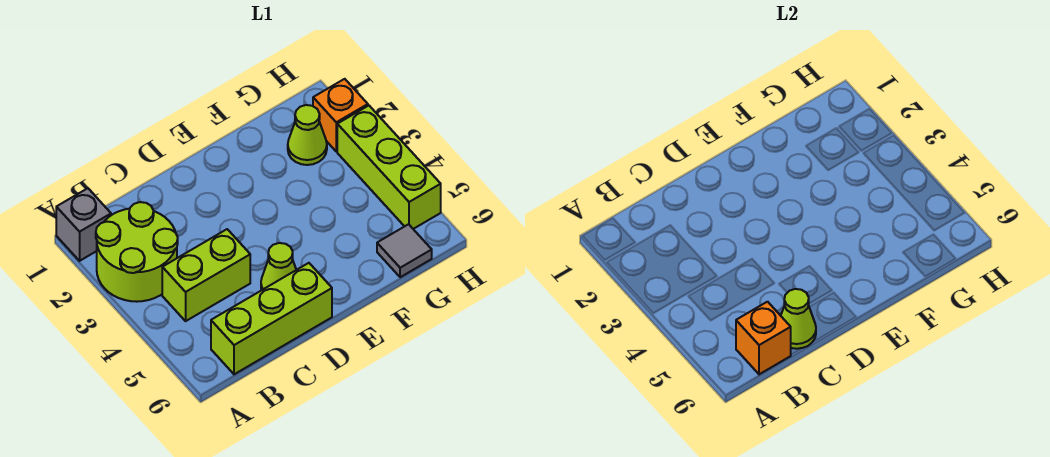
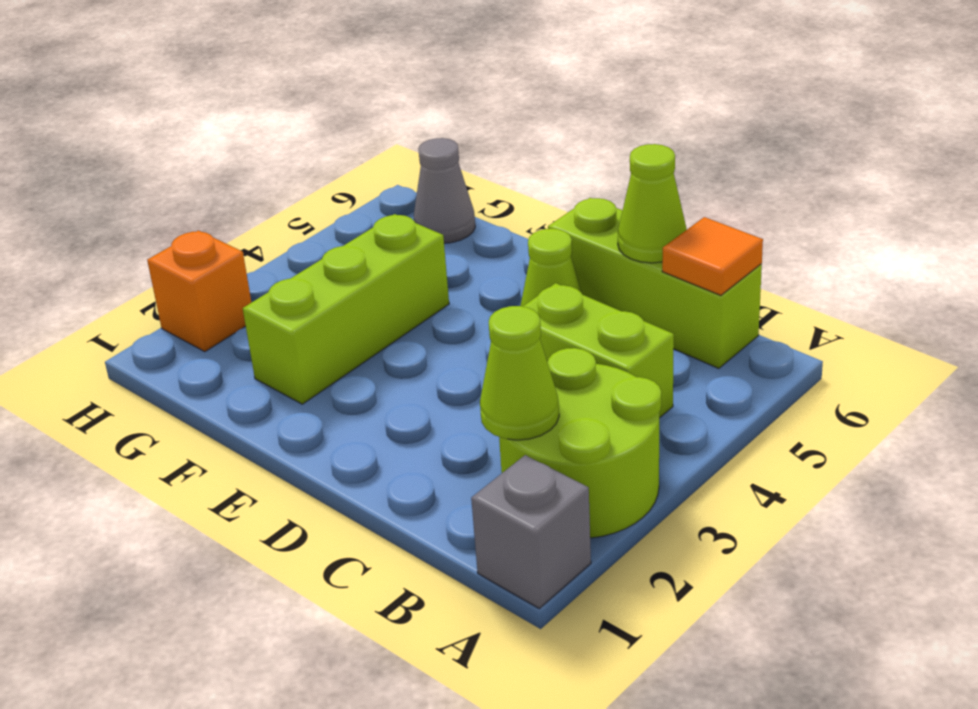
orange brick B6 level 2 -> orange tile B6 level 2
lime cone G2 level 1 -> lime cone B2 level 2
grey tile G6 level 1 -> grey cone G6 level 1
lime brick H3:H5 level 1 -> lime brick F2:F4 level 1

